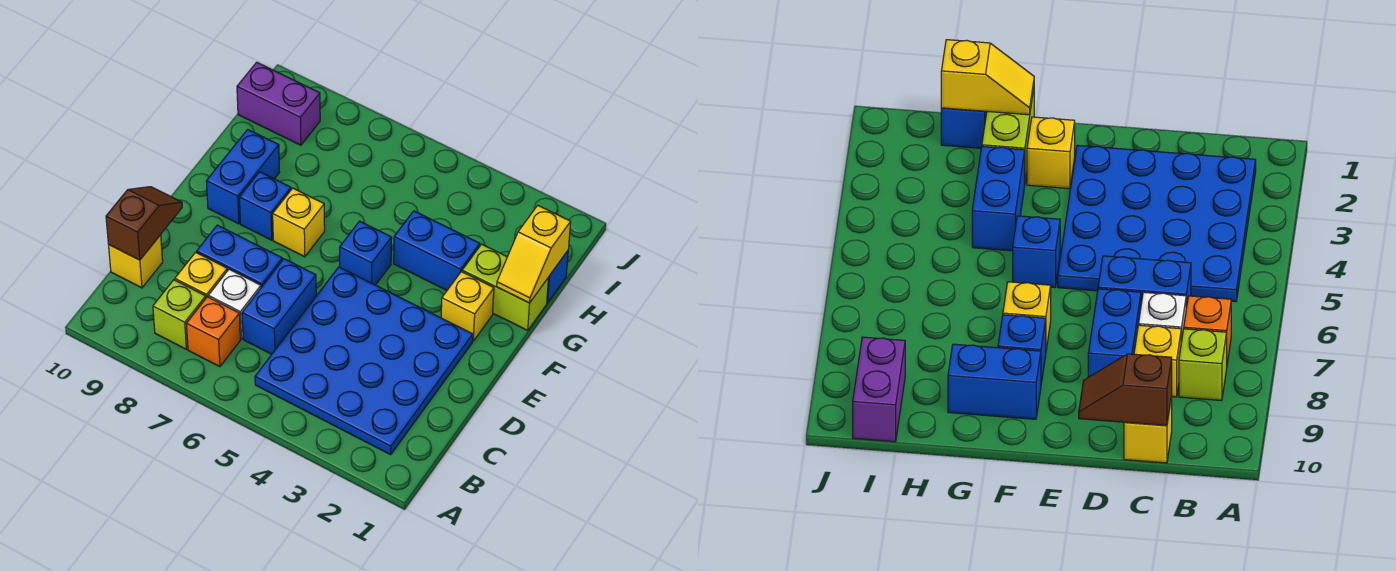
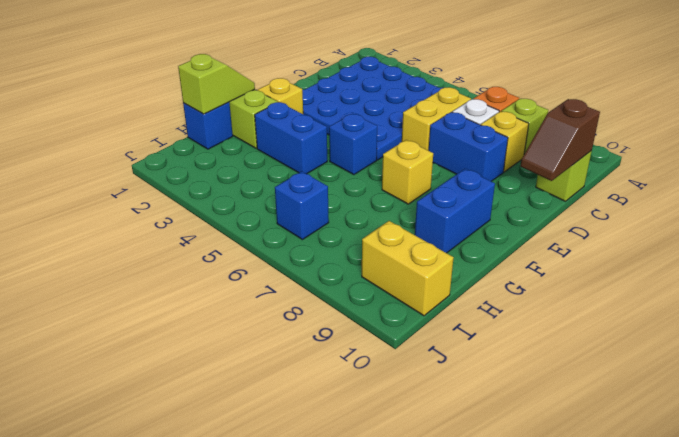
blue brick C6:D6 level 1 -> yellow brick C6:D6 level 1
yellow brick C10 level 1 -> lime brick C10 level 1
blue brick F8 level 1 -> blue brick I6 level 1
yellow slope G1:H1 level 2 top H -> lime slope G1:H1 level 2 top H
purple brick I9:I10 level 1 -> yellow brick I9:I10 level 1

